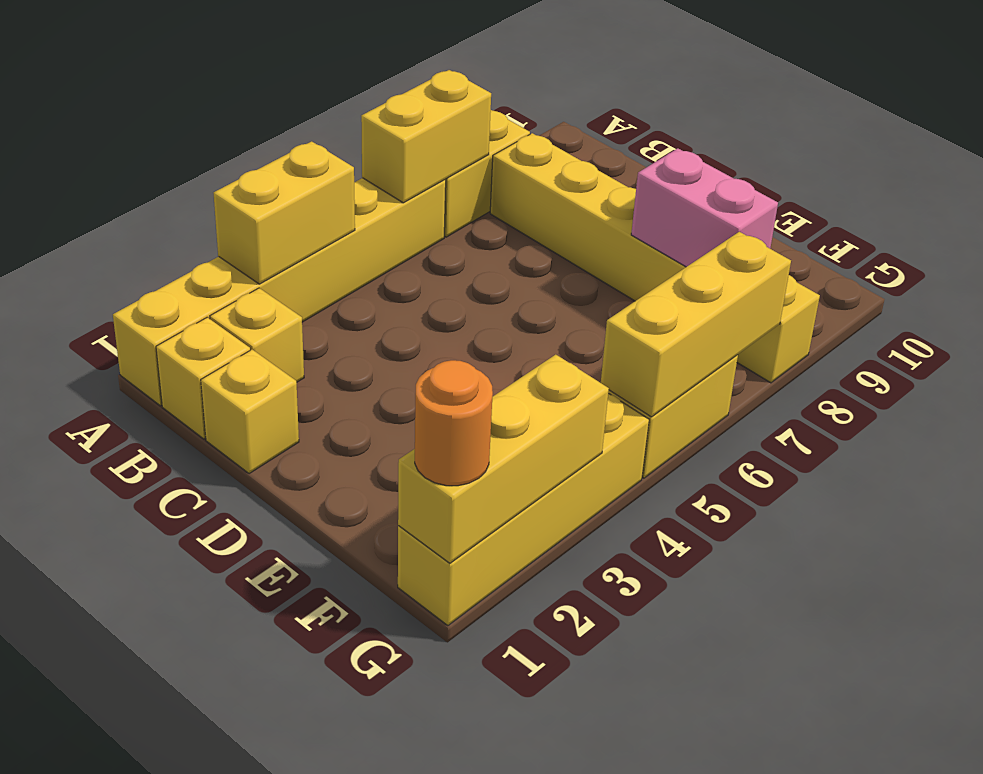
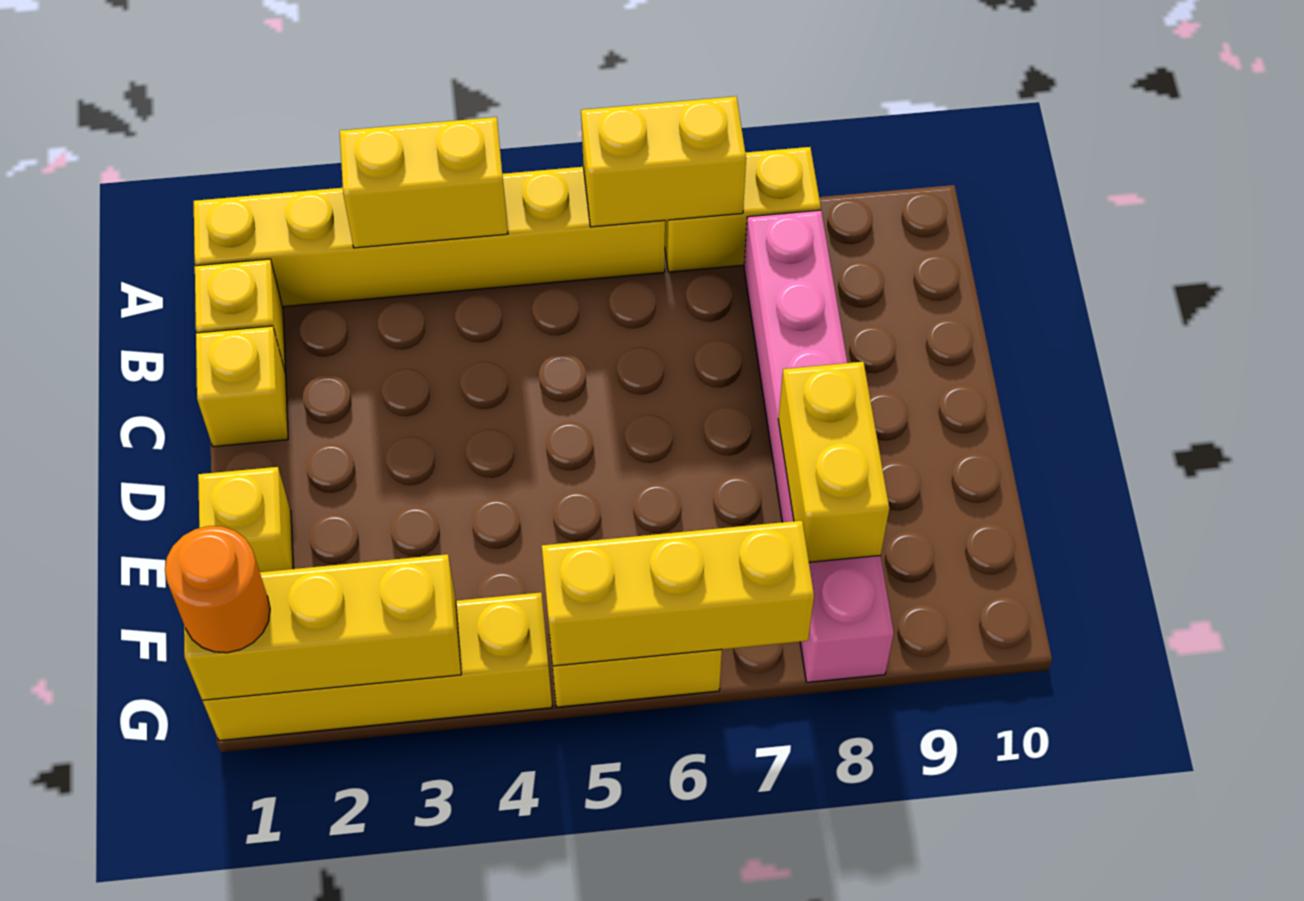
yellow brick B2 level 1 -> yellow brick E1 level 1
yellow brick B8:G8 level 1 -> pink brick B8:G8 level 1
pink brick E8:F8 level 2 -> yellow brick E8:F8 level 2

